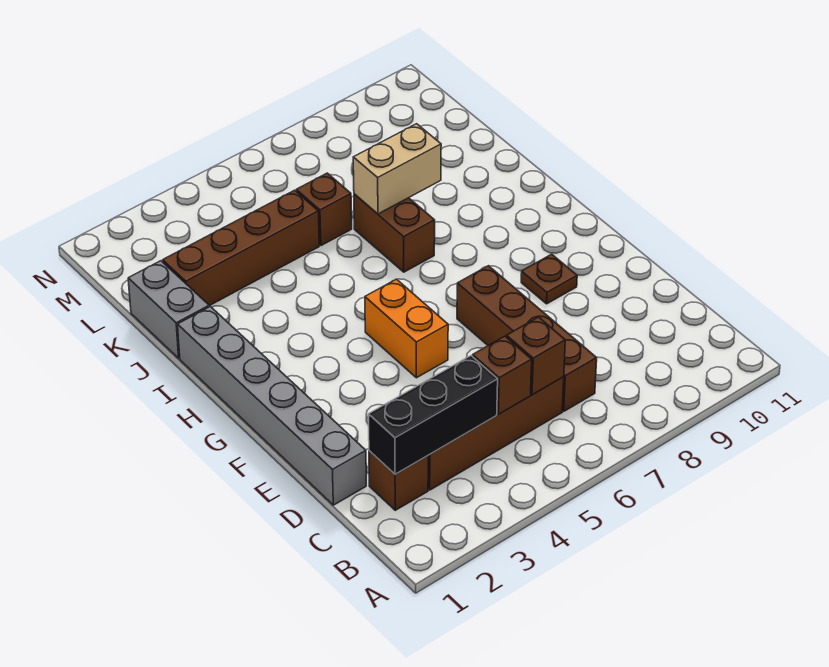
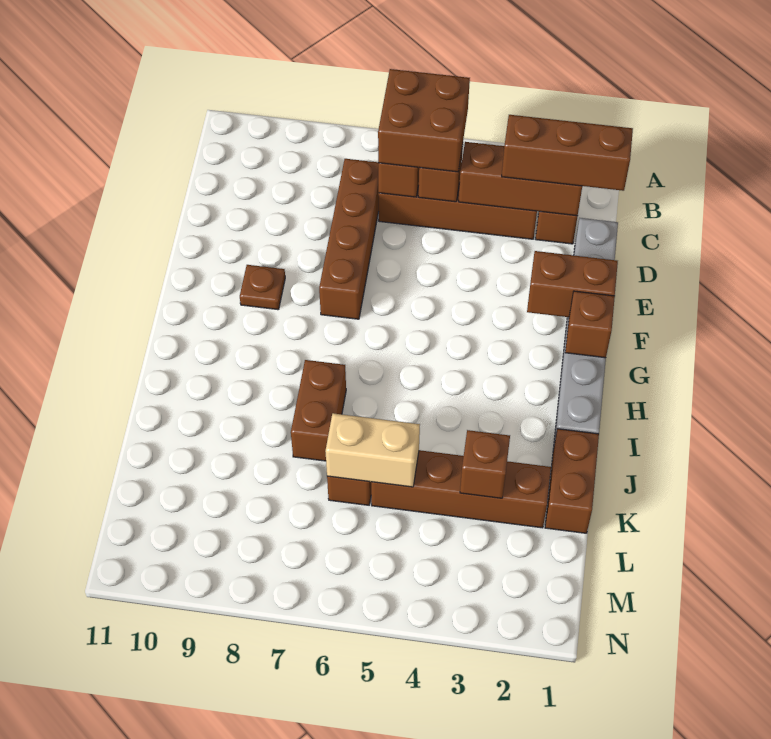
none -> brown brick B5:C6 level 3
none -> brown brick C1:C3 level 3
black brick C2:C4 level 2 -> brown brick C2:C4 level 2
none -> brown brick F1:F2 level 2
orange brick F5:G5 level 1 -> none
none -> brown brick G1 level 2
grey brick J1:K1 level 1 -> brown brick J1:K1 level 1
tan brick J7:J8 level 2 -> tan brick K5:K6 level 2
none -> brown brick K3 level 2

